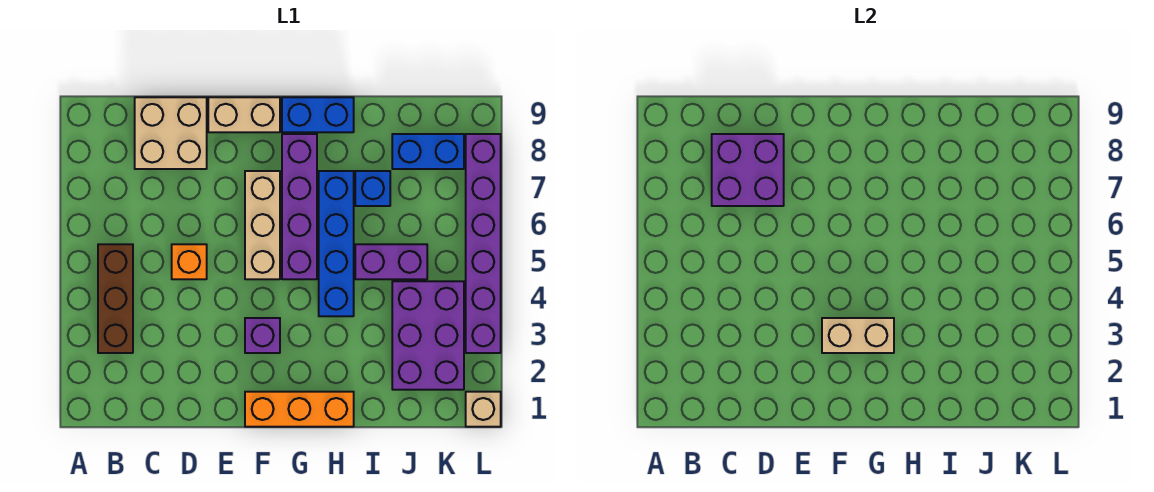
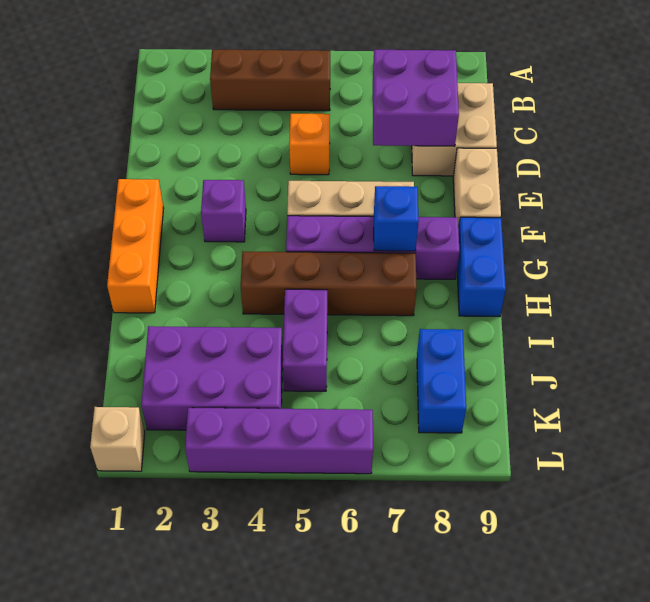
tan brick F3:G3 level 2 -> none
blue brick H4:H7 level 1 -> brown brick H4:H7 level 1
blue brick I7 level 1 -> blue brick G7 level 2
purple brick L3:L8 level 1 -> purple brick L3:L6 level 1

